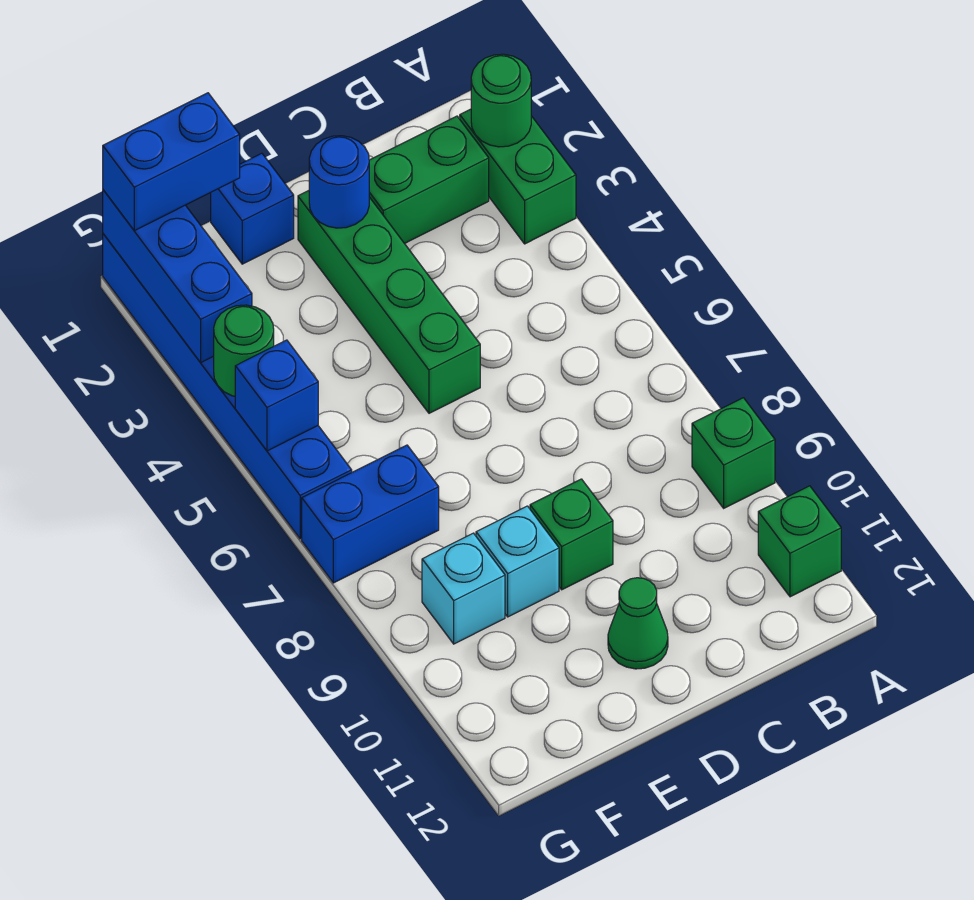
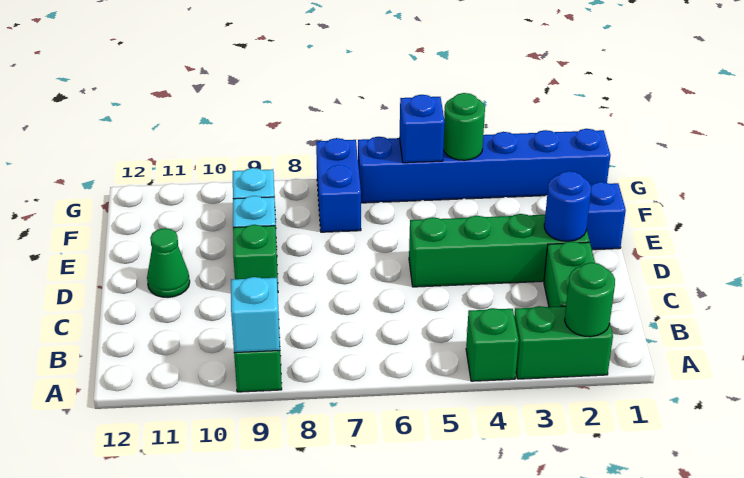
none -> cyan brick A9 level 2
green brick A11 level 1 -> green brick A4 level 1
blue brick F1:G1 level 3 -> none
blue brick G1:G3 level 2 -> none

